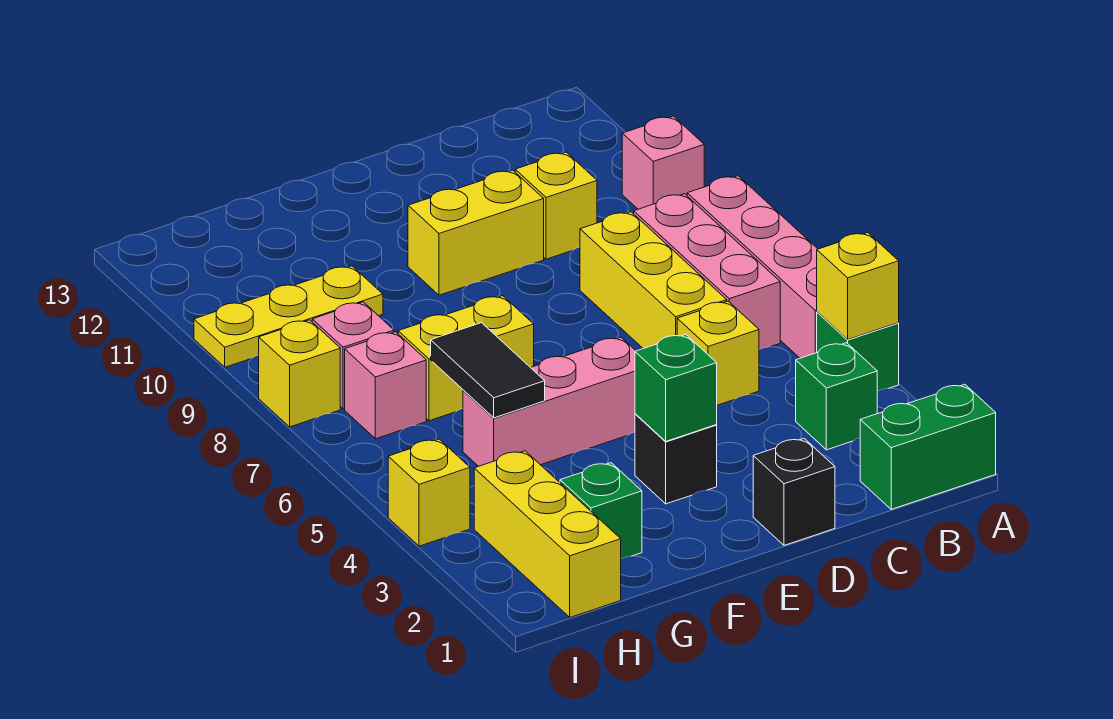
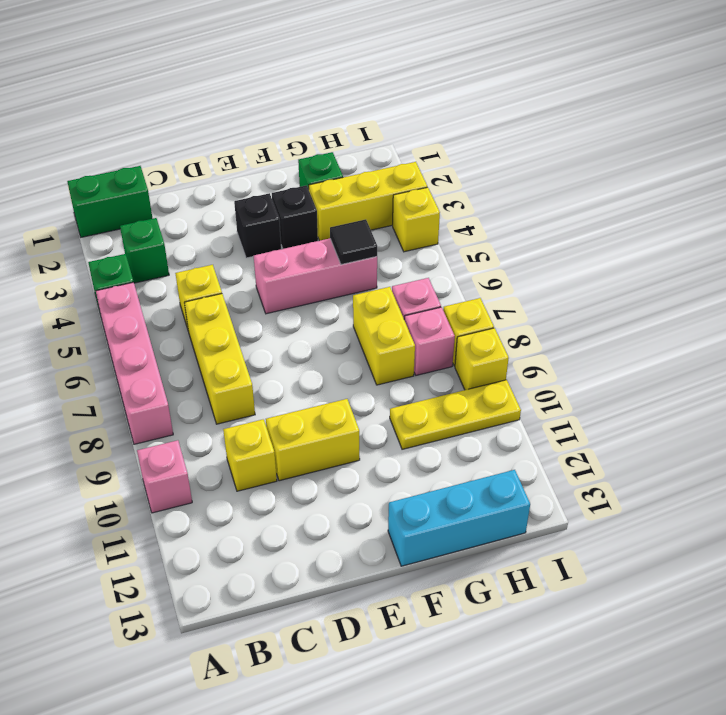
yellow brick A4 level 2 -> yellow brick I9 level 1
pink brick B6:B8 level 1 -> none
black brick D1 level 1 -> black brick F3 level 1
green brick E3 level 2 -> none
yellow brick F7:G7 level 1 -> yellow brick G7:G8 level 1
none -> cyan brick F13:H13 level 1
black tile G5:G6 level 2 -> black tile G5 level 2
yellow brick H1:H3 level 1 -> yellow brick G3:I3 level 1

